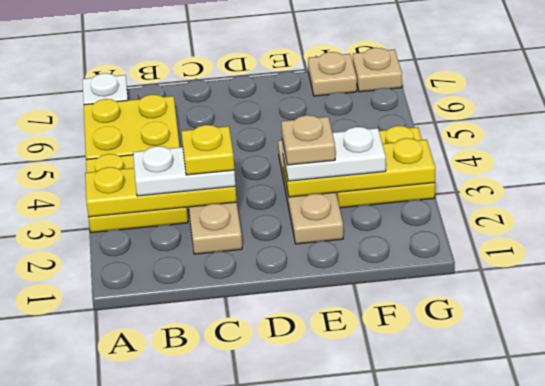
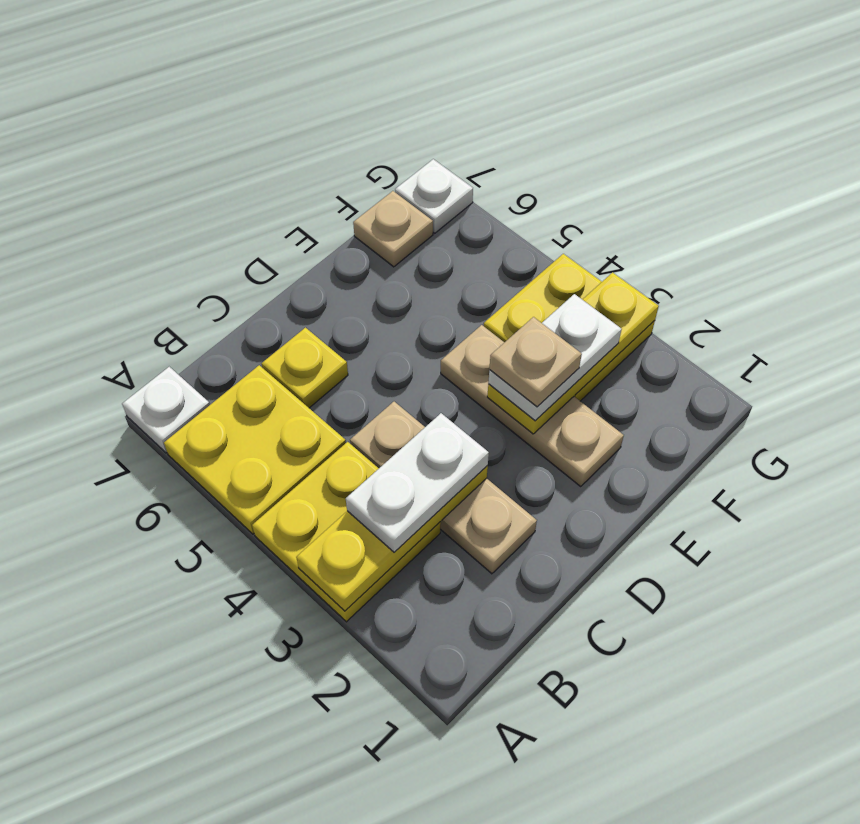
yellow plate C3 level 4 -> yellow plate C6 level 1
tan plate G7 level 1 -> white plate G7 level 1

